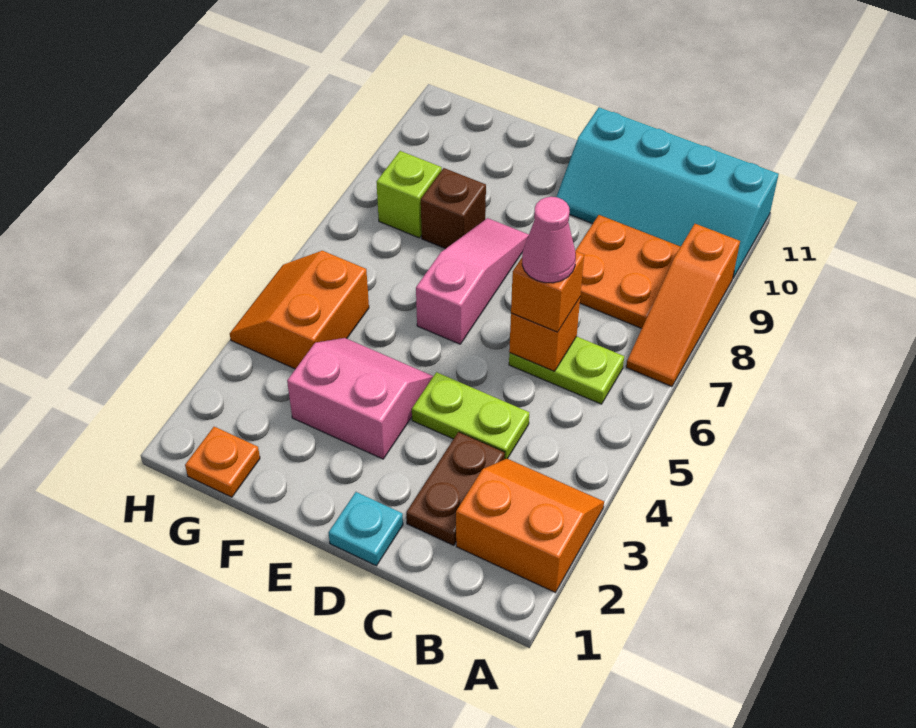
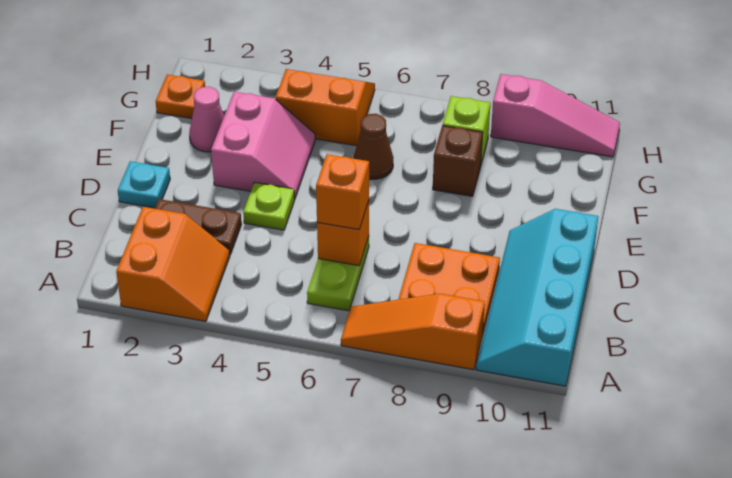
lime plate C4:D4 level 1 -> lime plate D4 level 1
pink cone C6 level 4 -> pink cone F2 level 1
pink slope E6:E8 level 1 top 6 -> pink slope H9:H11 level 1 top 9
none -> brown cone F6 level 1

